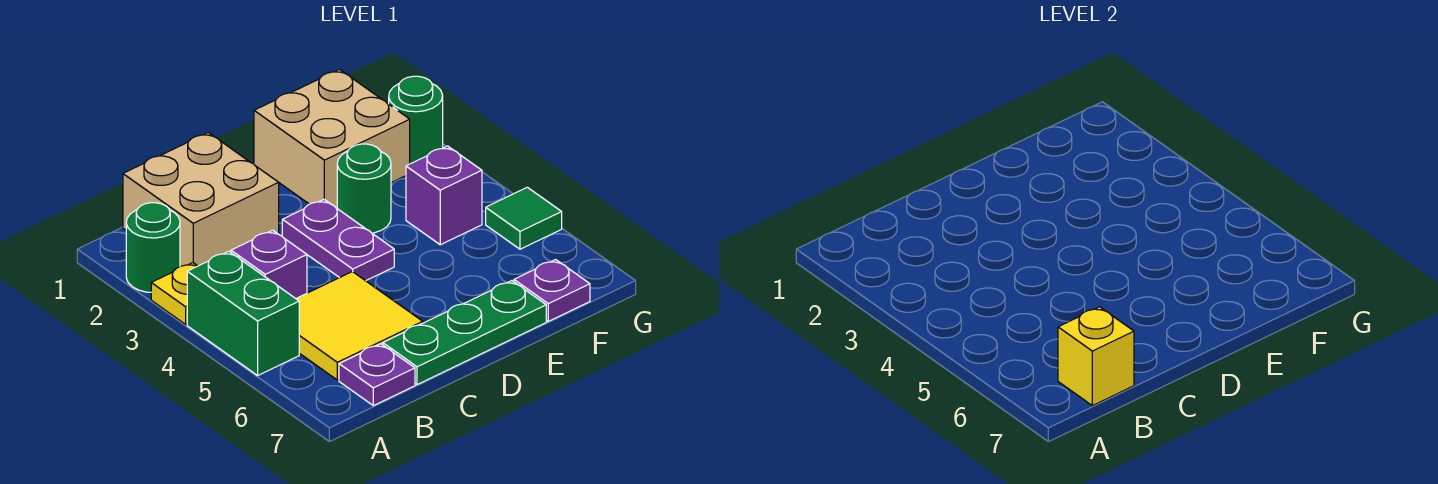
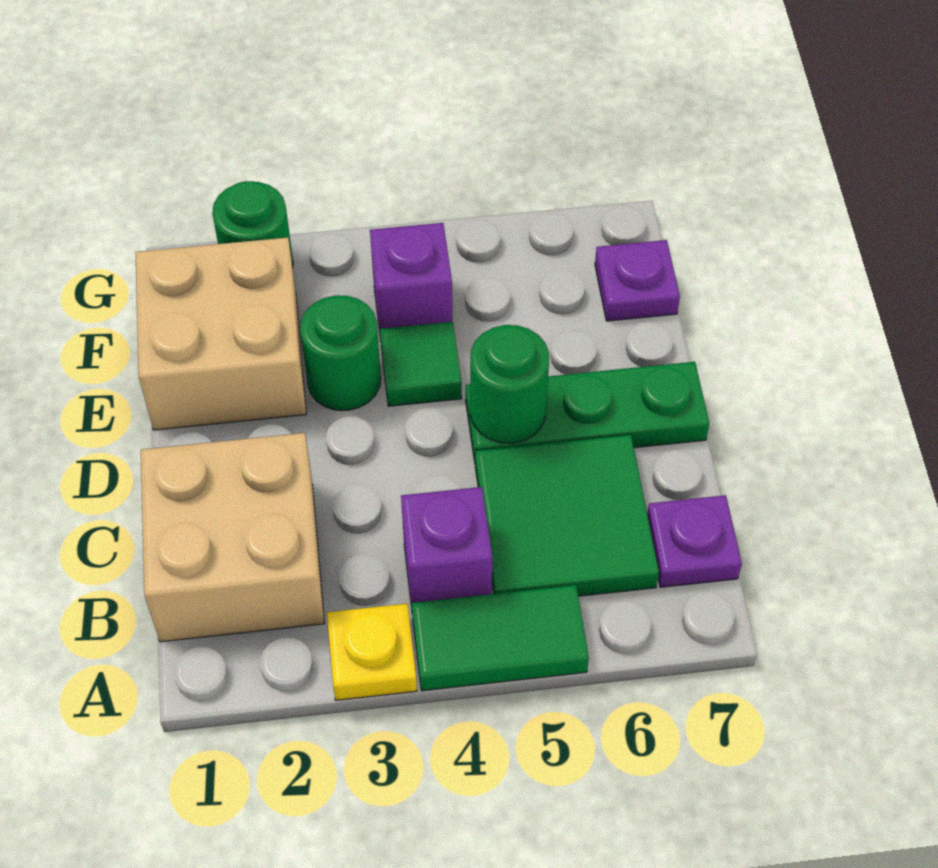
green round brick A2 level 1 -> green round brick D5 level 2
green brick A4:A5 level 1 -> green tile A4:A5 level 1
yellow tile B5:C6 level 1 -> green tile B5:C6 level 1
yellow brick B7 level 2 -> none
green plate C7:E7 level 1 -> green plate D5:D7 level 1
purple plate D3:D4 level 1 -> none
green tile G5 level 1 -> green tile E4 level 1

